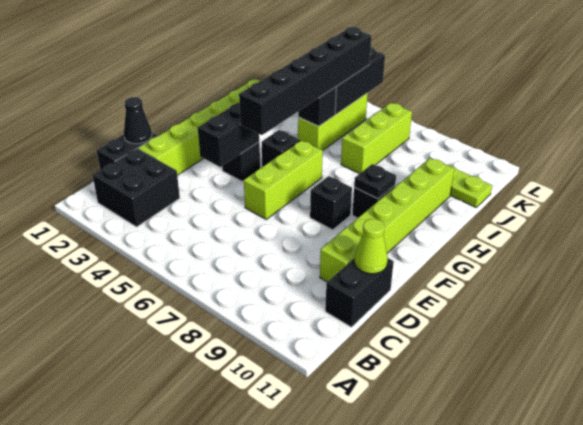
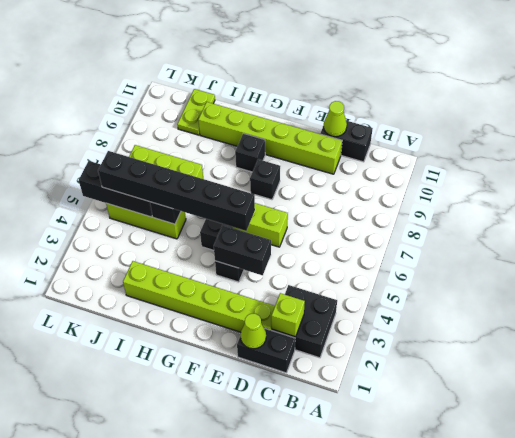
none -> lime brick C2 level 2
black cone D1 level 2 -> lime cone D1 level 2
black plate G9 level 2 -> none

